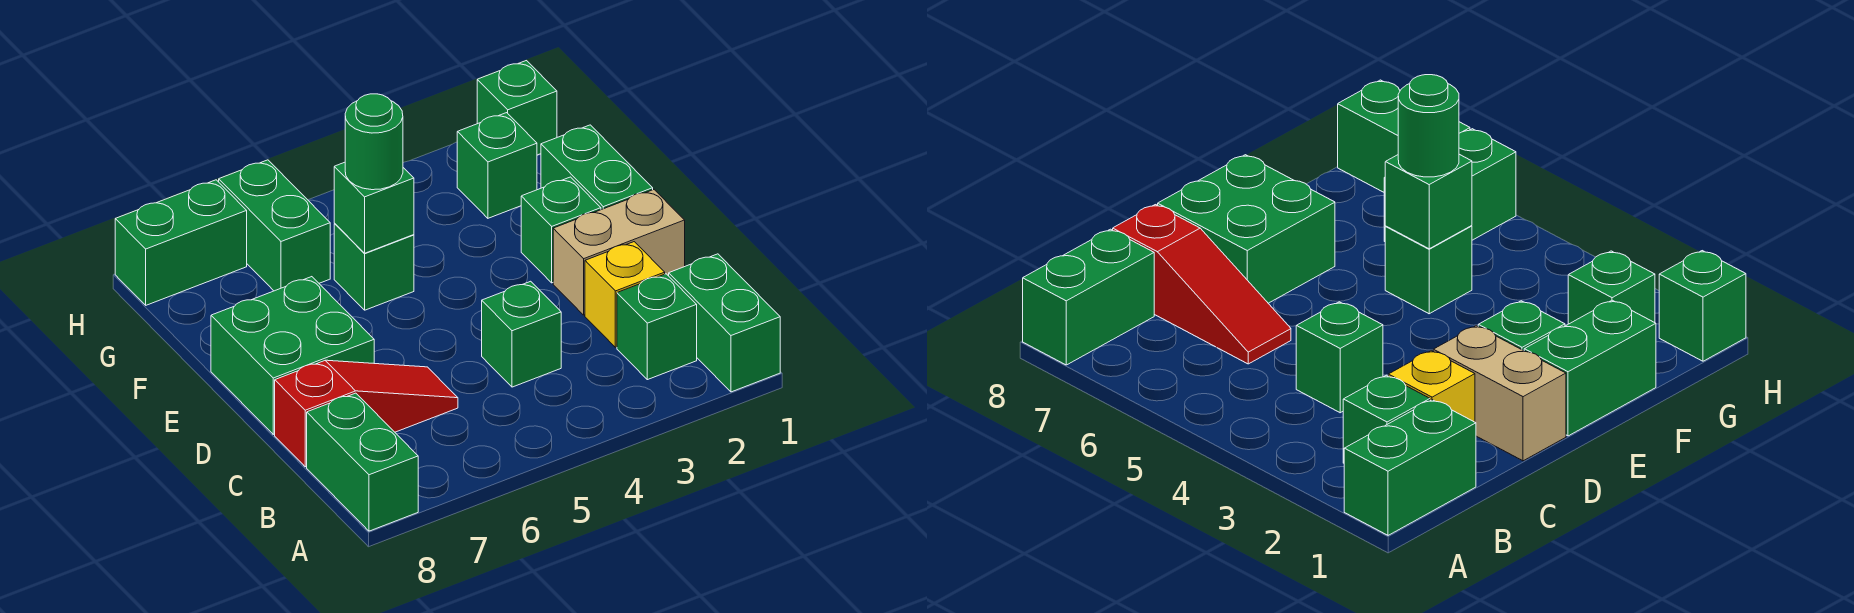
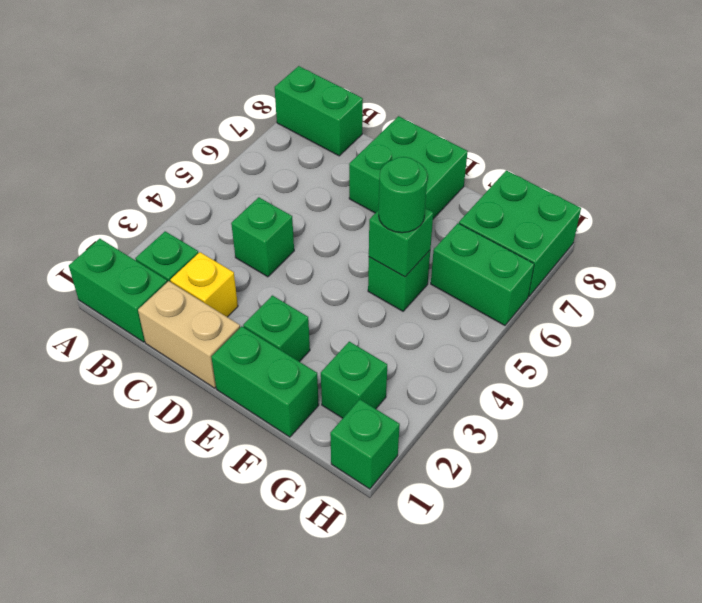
red slope C6:C8 level 1 top 8 -> none
tan brick D1:D2 level 1 -> tan brick C1:D1 level 1
green brick H7:H8 level 1 -> green brick G7:H8 level 1

